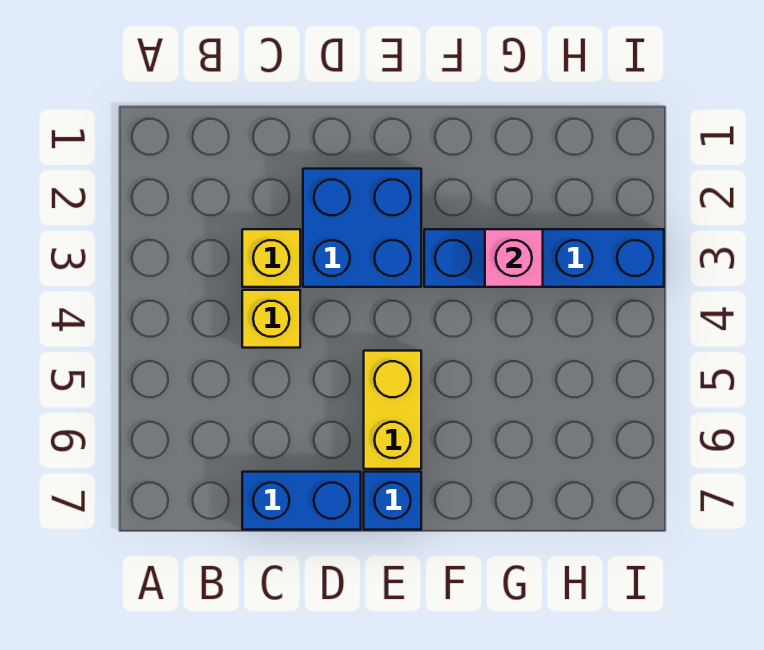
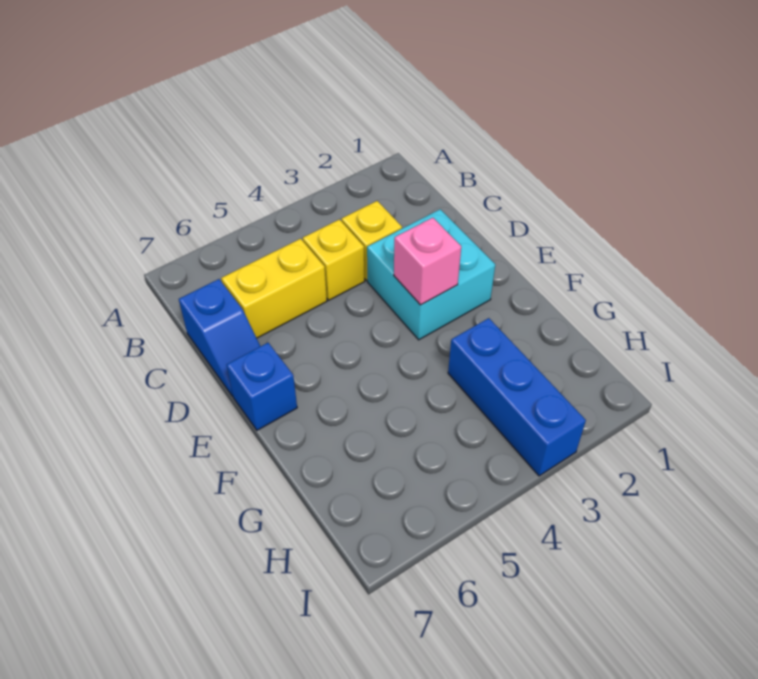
blue brick C7:D7 level 1 -> blue slope C7:D7 level 1 top C
blue brick D2:E3 level 1 -> cyan brick D2:E3 level 1
yellow brick E5:E6 level 1 -> yellow brick C5:C6 level 1
blue brick F3:I3 level 1 -> blue brick G3:I3 level 1
pink brick G3 level 2 -> pink brick E3 level 2

